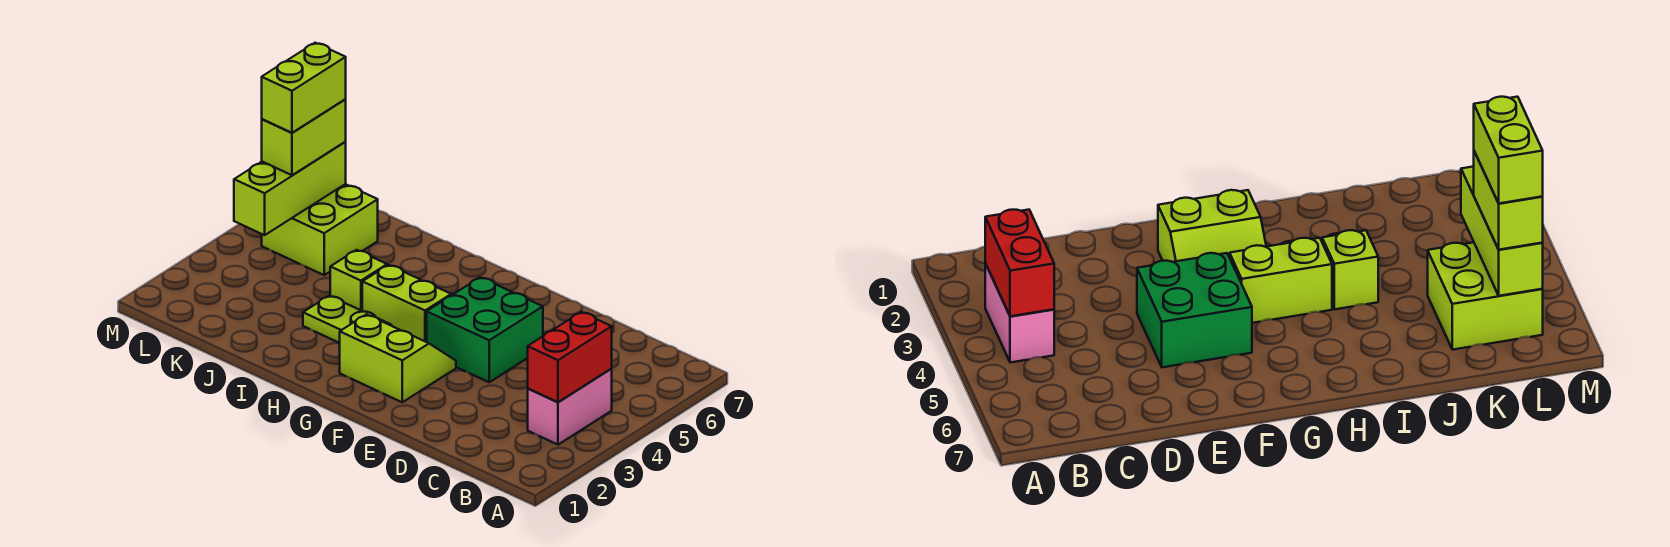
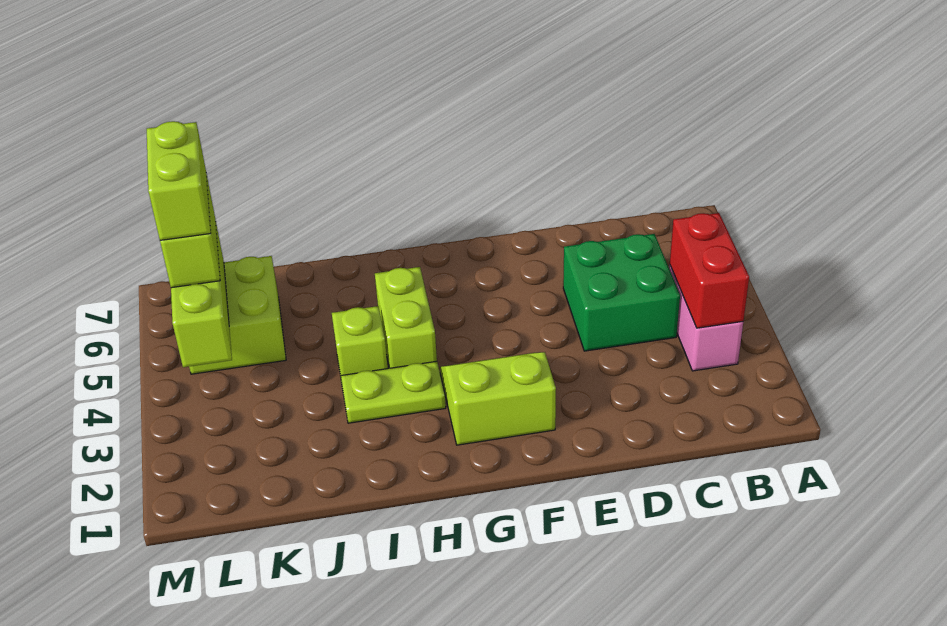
green brick E4:F5 level 1 -> green brick C4:D5 level 1
lime brick G4:H4 level 1 -> lime brick H4:H5 level 1

